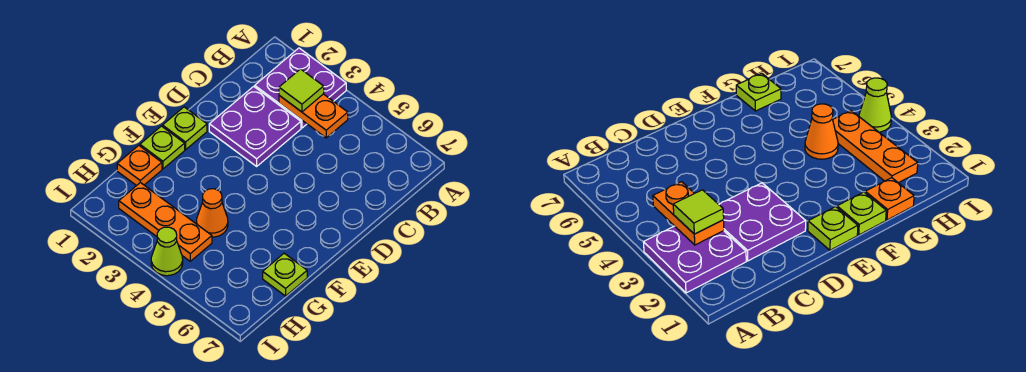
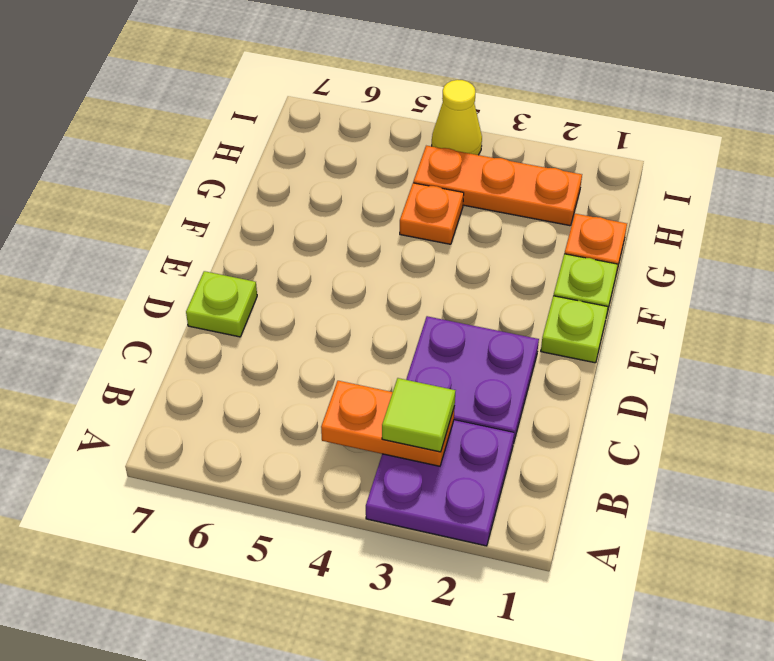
orange cone G4 level 1 -> orange plate G4 level 1
lime plate G7 level 1 -> lime plate D7 level 1
lime cone I4 level 1 -> yellow cone I4 level 1

